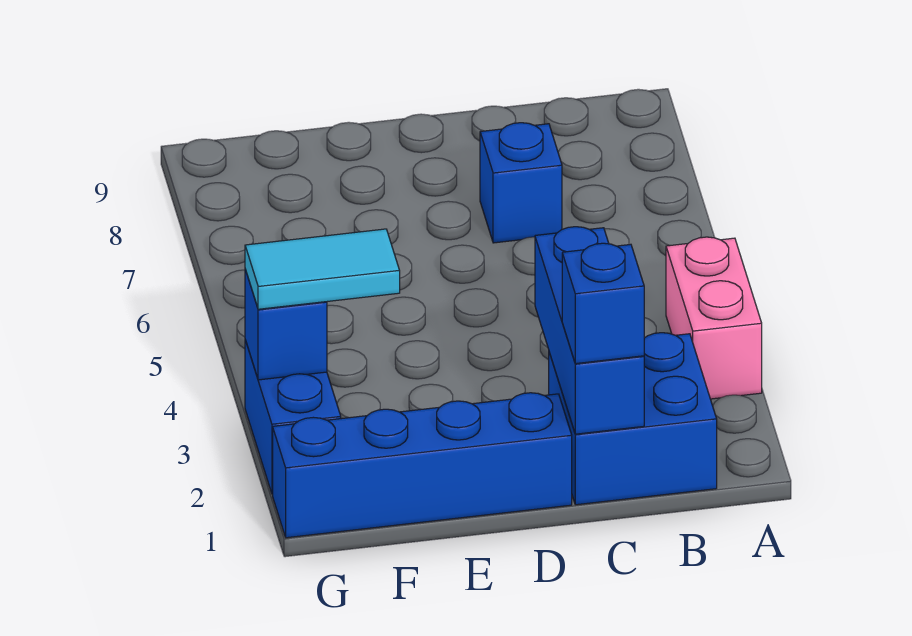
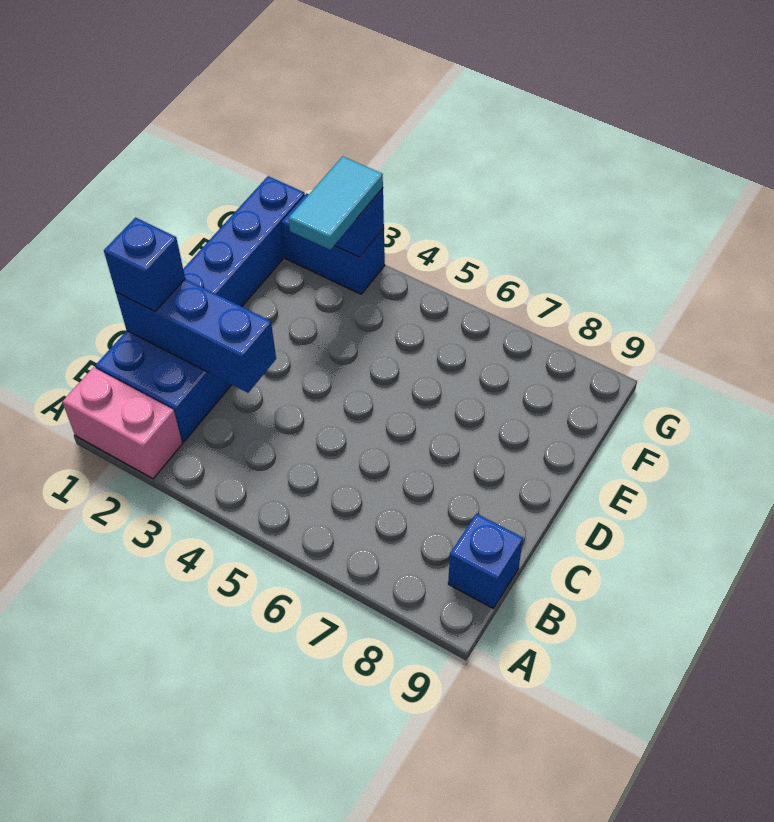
pink brick A3:A4 level 1 -> pink brick A1:A2 level 1
blue brick C7 level 1 -> blue brick B9 level 1

